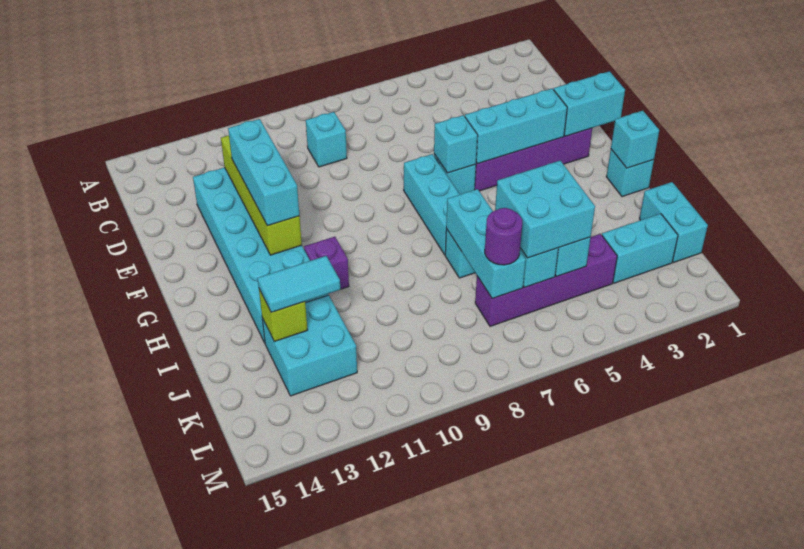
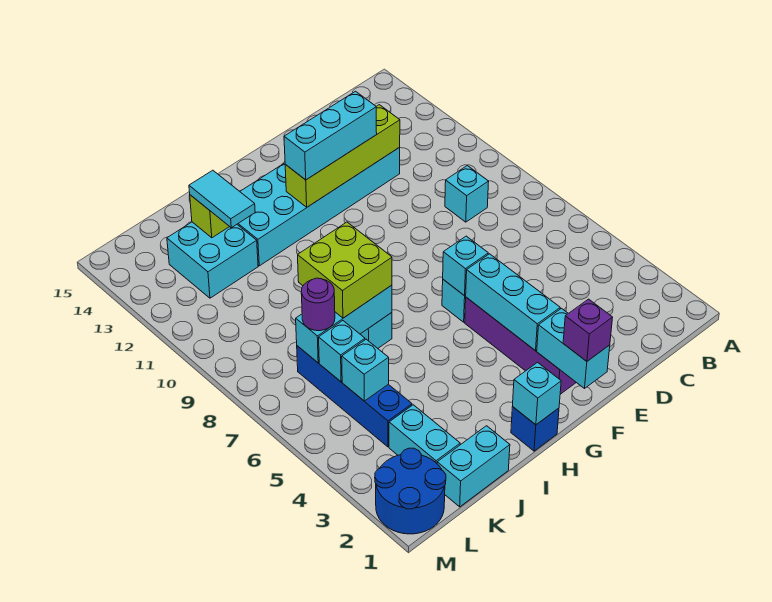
cyan brick F7:H7 level 1 -> none
cyan brick H1 level 1 -> blue brick H1 level 1
purple brick H11 level 1 -> purple brick F1 level 3
none -> lime brick I7:J8 level 3
cyan brick J5:K6 level 3 -> none
purple brick K4:K7 level 1 -> blue brick K4:K7 level 1
none -> blue round brick L1:M2 level 1

